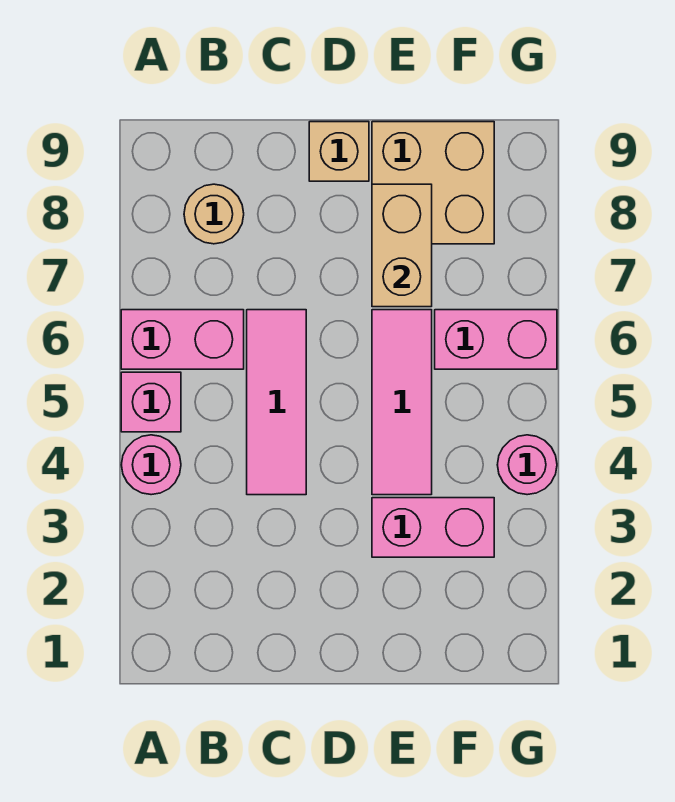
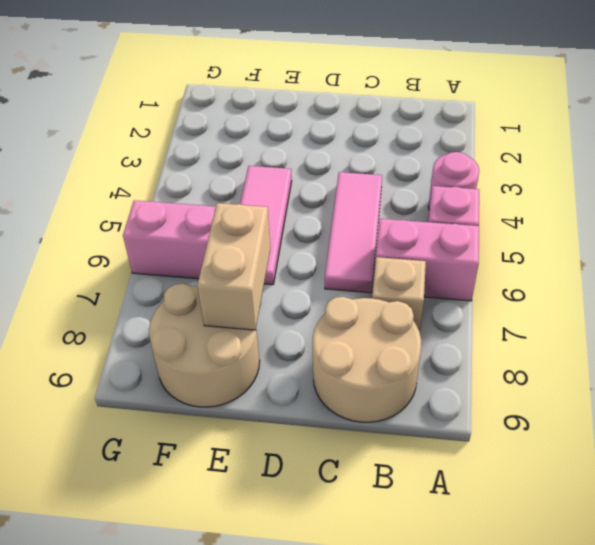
tan round brick B8 level 1 -> tan round brick B8:C9 level 1
tan brick D9 level 1 -> tan brick B7 level 1
pink brick E3:F3 level 1 -> none
tan brick E8:F9 level 1 -> tan round brick E8:F9 level 1
pink round brick G4 level 1 -> none

